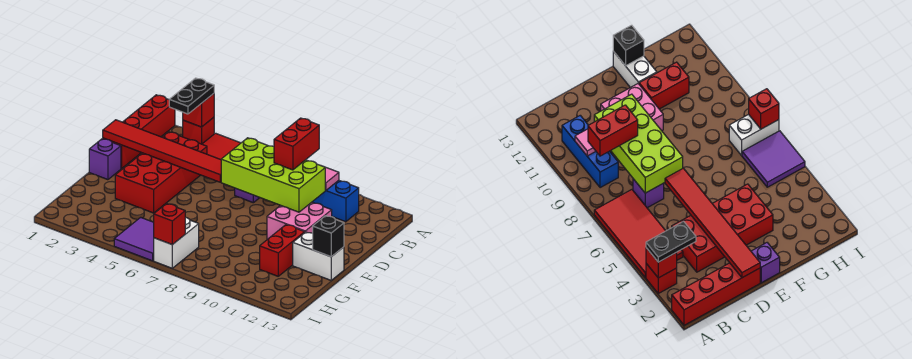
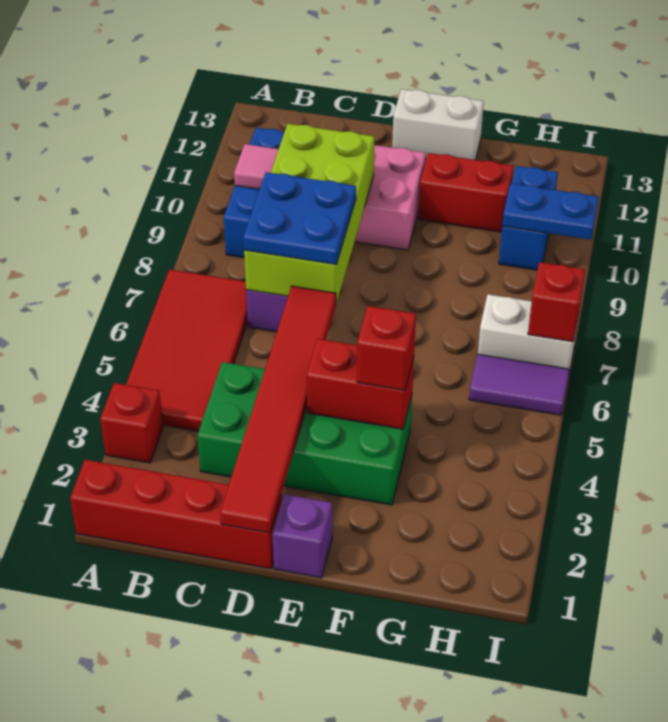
red brick A3 level 2 -> red brick F4 level 3
black plate A3:B3 level 3 -> none
red brick B9:C9 level 3 -> red brick E4:F4 level 2
red brick C3:F4 level 1 -> green brick C3:F4 level 1
none -> blue plate C7:D8 level 3
white brick F12:F13 level 1 -> white brick E13:F13 level 1
black brick F13 level 2 -> none
purple tile H5:I6 level 1 -> purple tile H6:I6 level 1
none -> blue brick H10:H11 level 1
none -> blue plate H10:I10 level 2

